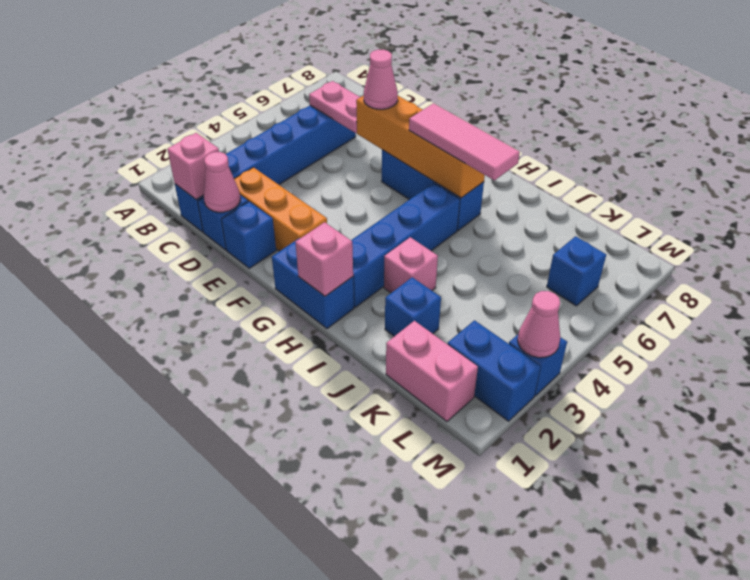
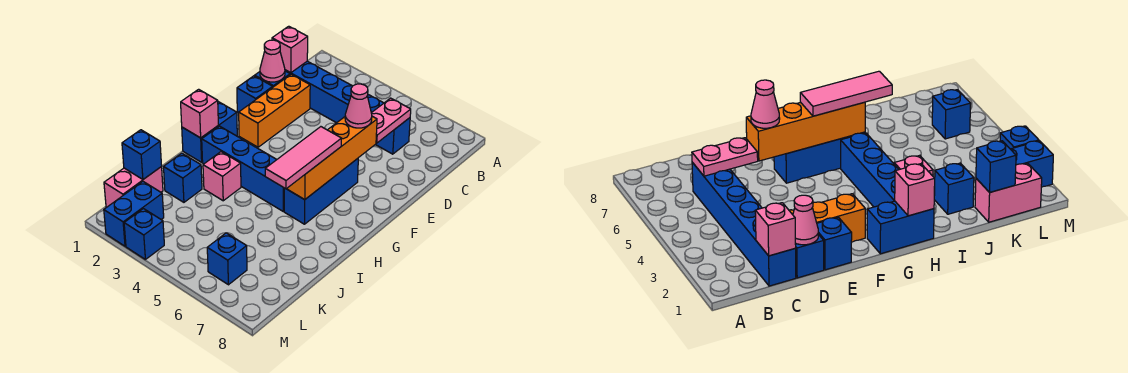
none -> blue brick K1 level 2
pink cone M3 level 2 -> none

